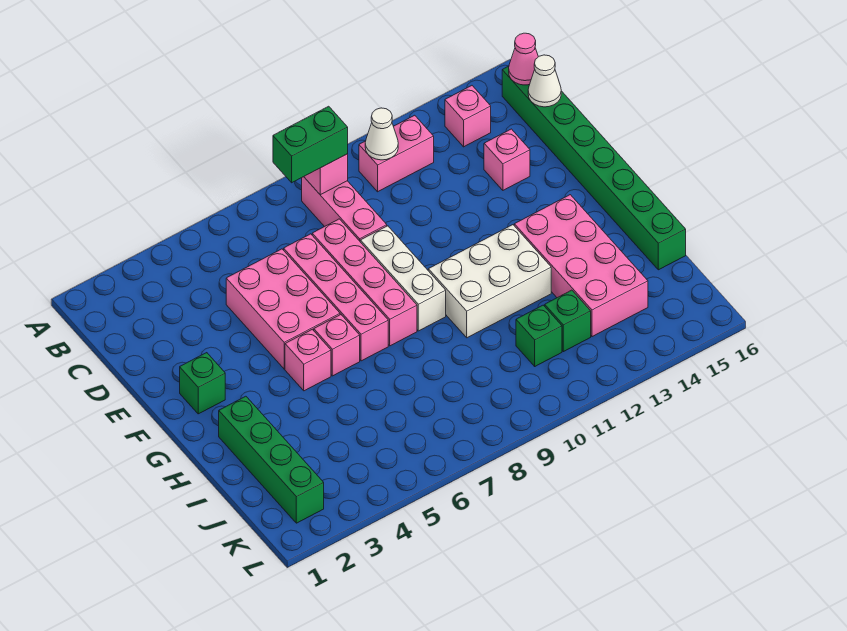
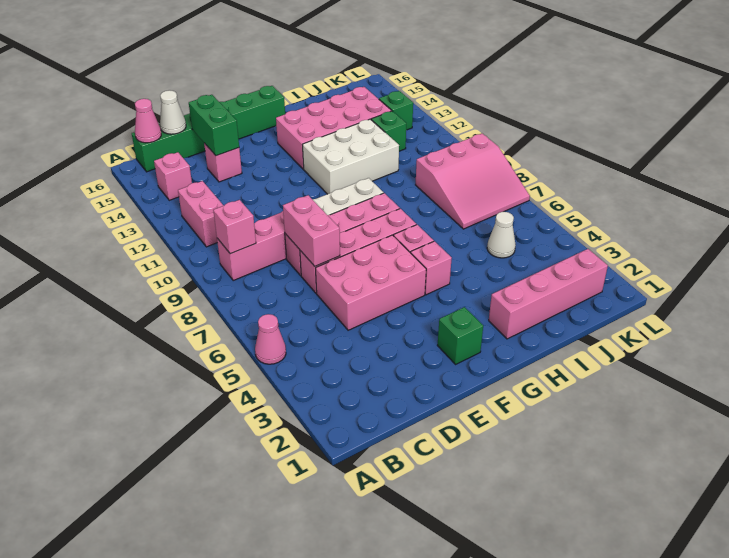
none -> pink cone A5 level 1
green brick B8:B9 level 3 -> green brick D14:D15 level 2
white cone B11 level 2 -> white cone J5 level 1
green brick B16:I16 level 1 -> green brick B16:G16 level 1
none -> pink brick D7:D8 level 2
white brick G10:H12 level 1 -> white brick G11:I12 level 1
green brick H2:K2 level 1 -> pink brick H2:K2 level 1
none -> pink slope J7:L9 level 1 top 9
green brick J11 level 1 -> green brick K13 level 1

